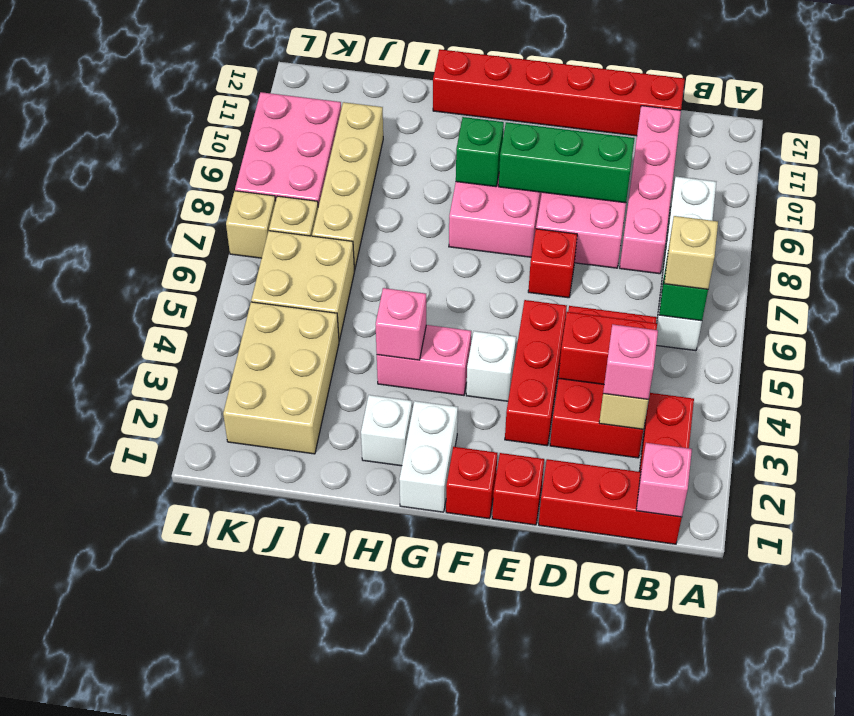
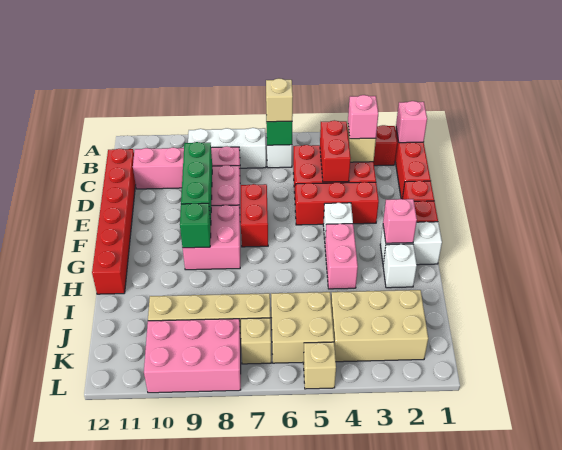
red brick E7 level 1 -> red brick E7:F7 level 1
pink brick H4 level 2 -> pink brick G2 level 2
tan brick L7 level 1 -> tan brick L5 level 1

